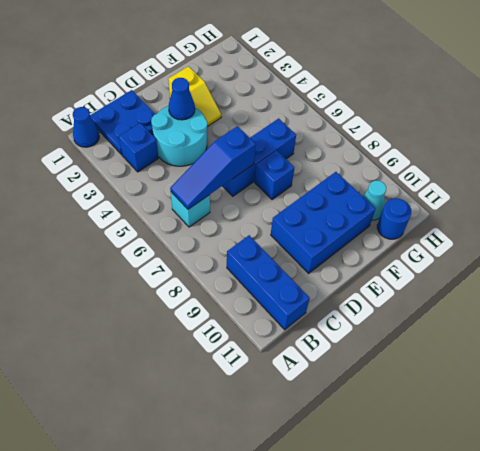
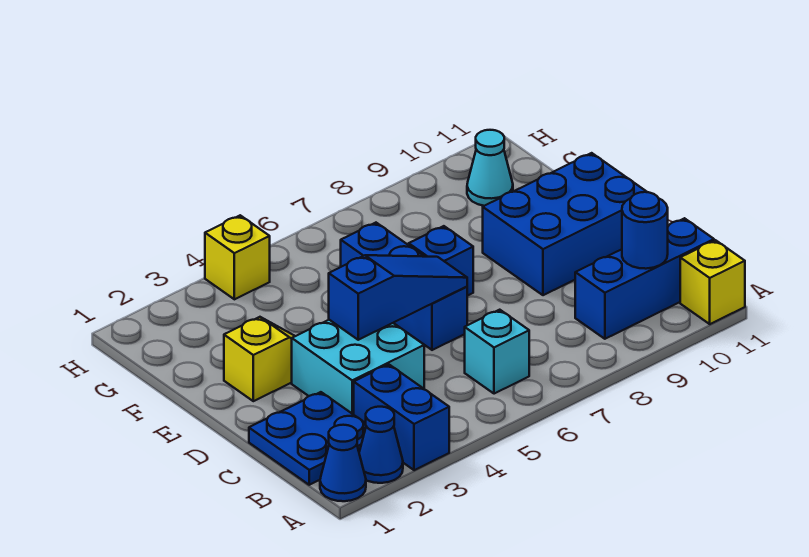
none -> yellow brick A11 level 1
blue brick B3 level 1 -> blue brick A3:B3 level 1
blue slope B6:D6 level 2 top D -> blue slope D4:D6 level 2 top 4
cyan round brick C3:D4 level 1 -> cyan brick C3:D4 level 1
blue cone D3 level 2 -> blue cone A2 level 1
blue brick D9:F10 level 1 -> blue brick D9:E11 level 1
blue round brick G11 level 1 -> blue round brick B10 level 2
none -> yellow brick H4 level 1

